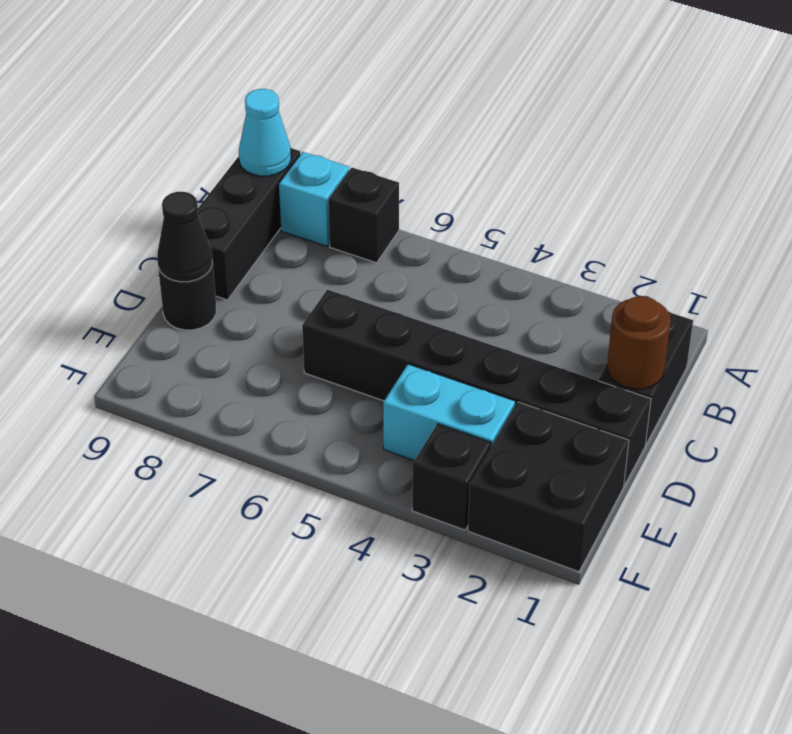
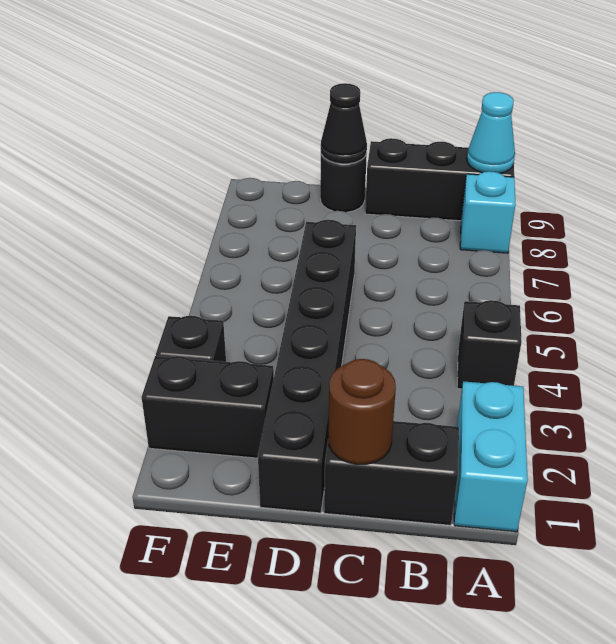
black brick A7 level 1 -> black brick A4 level 1
black brick E1:F2 level 1 -> black brick E2:F2 level 1
cyan brick E3:E4 level 1 -> cyan brick A1:A2 level 1

